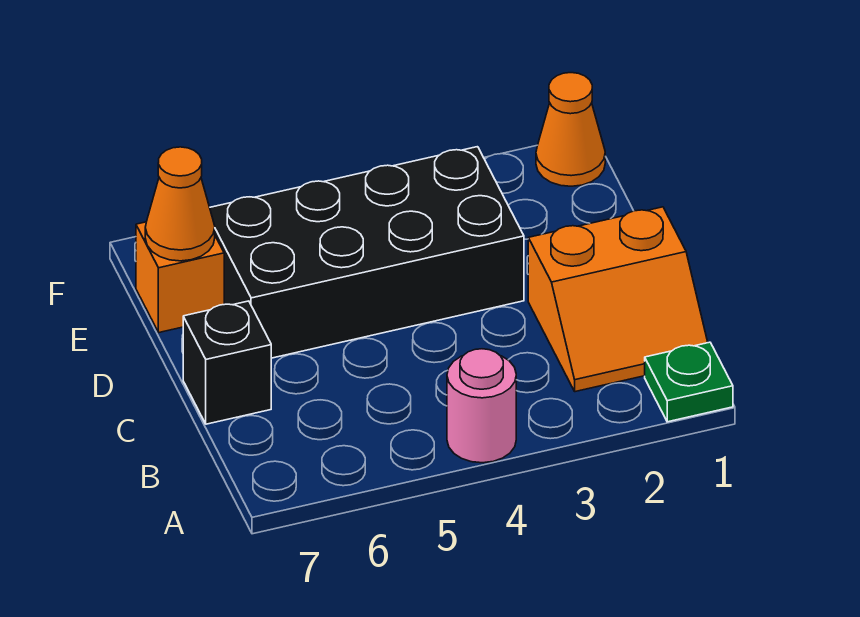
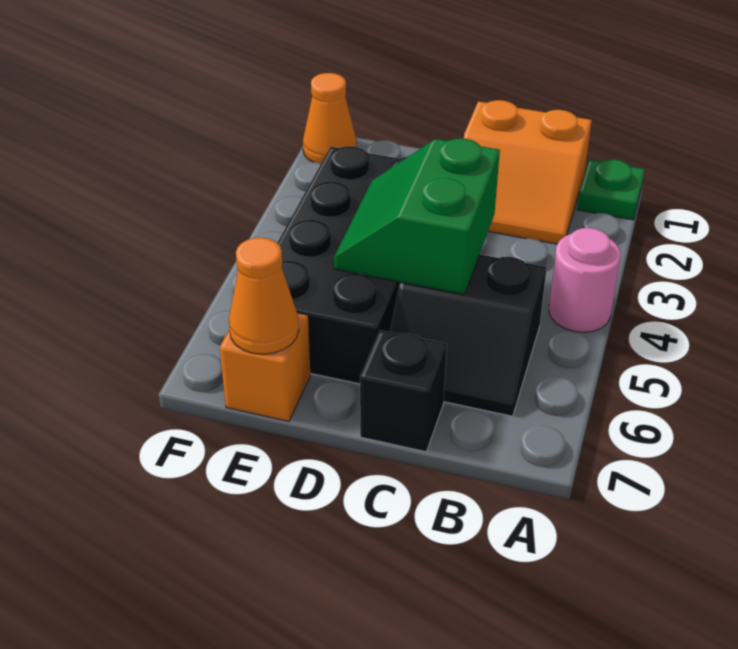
orange slope B1:C2 level 1 top C -> orange slope B1:C2 level 1 top 1
none -> black slope B5:C6 level 1 top 5
none -> green slope C4:D5 level 2 top C

